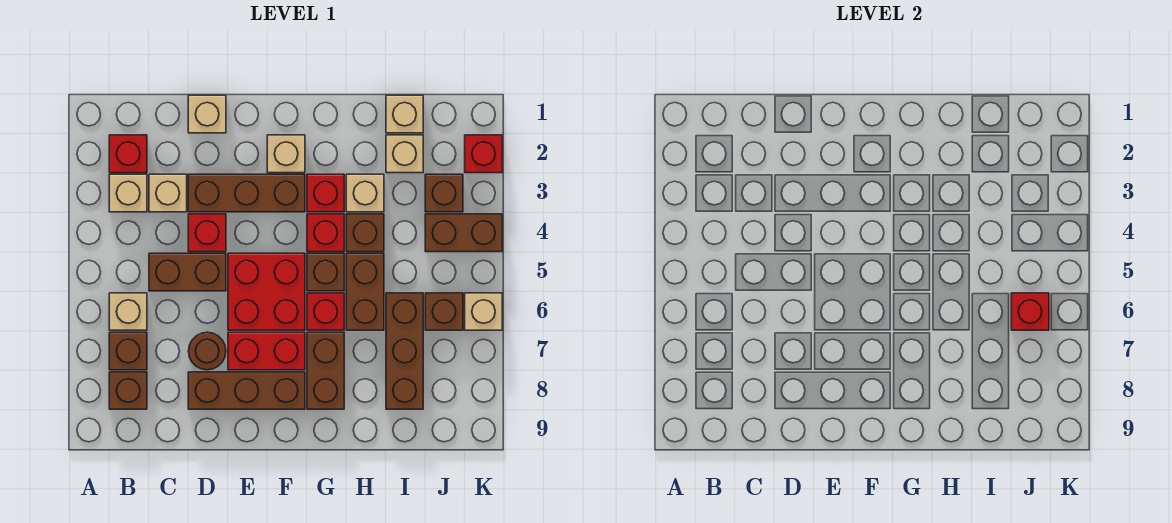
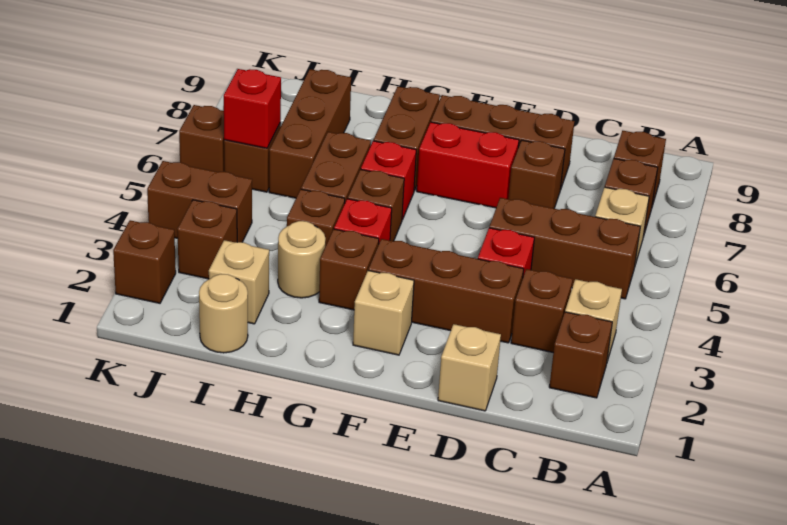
red brick B2 level 1 -> brown brick B2 level 1
tan brick C3 level 1 -> brown brick C3 level 1
brown brick C5:D5 level 1 -> brown brick B5:D5 level 1
brown round brick D7 level 1 -> brown brick D7 level 1
red brick E5:F6 level 1 -> none
red brick G3 level 1 -> brown brick G3 level 1
tan brick H3 level 1 -> tan round brick H3 level 1
tan brick I1 level 1 -> tan round brick I1 level 1
red brick K2 level 1 -> brown brick K2 level 1
tan brick K6 level 1 -> brown brick K6 level 1

